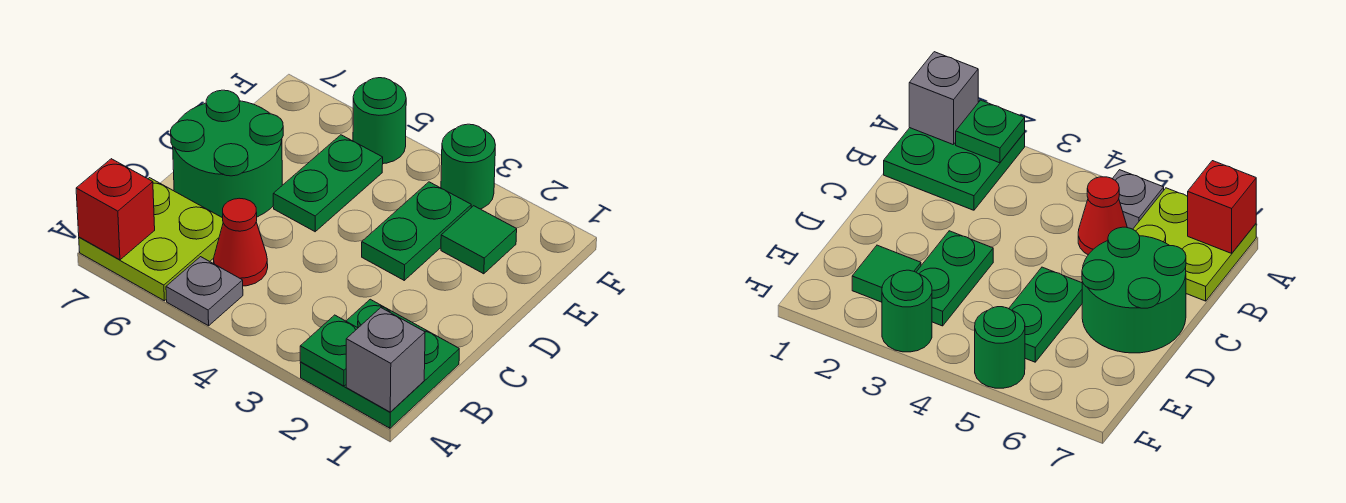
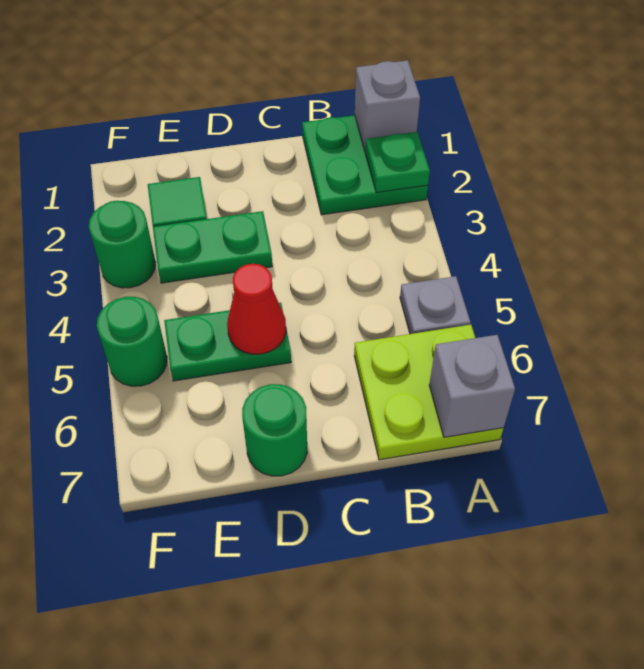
red brick A7 level 2 -> grey brick A7 level 2
red cone B5 level 1 -> red cone D5 level 2
green round brick C6:D7 level 1 -> green round brick D7 level 1

